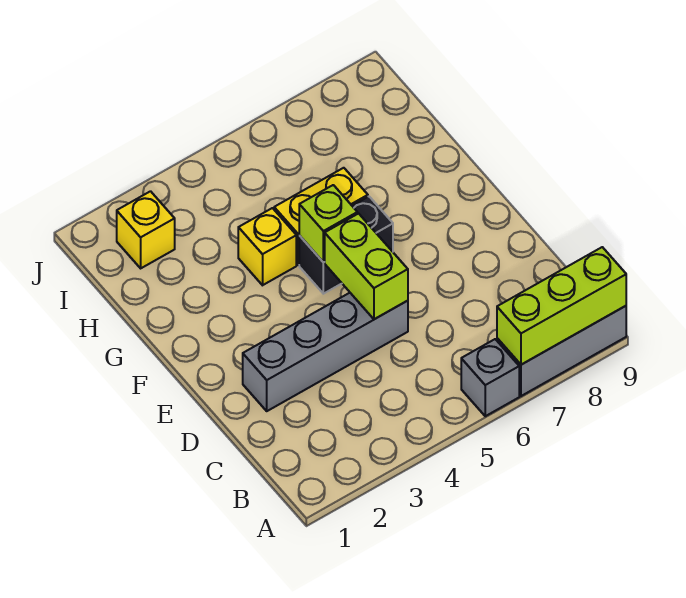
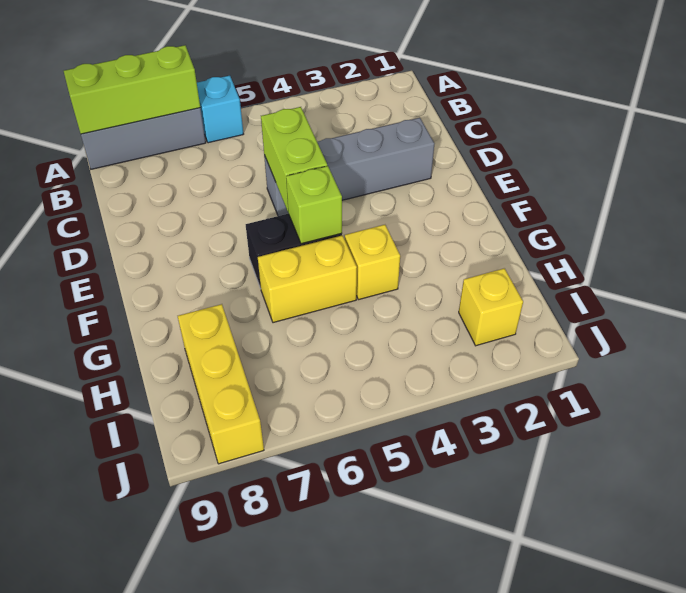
grey brick A6 level 1 -> cyan brick A6 level 1
none -> yellow brick H8:J8 level 1

